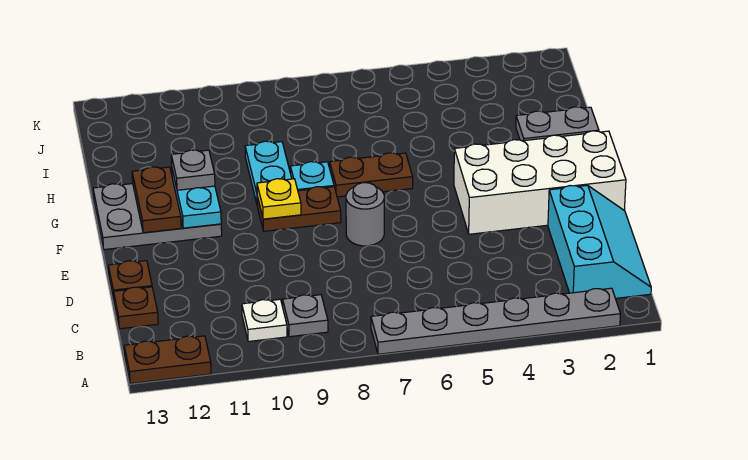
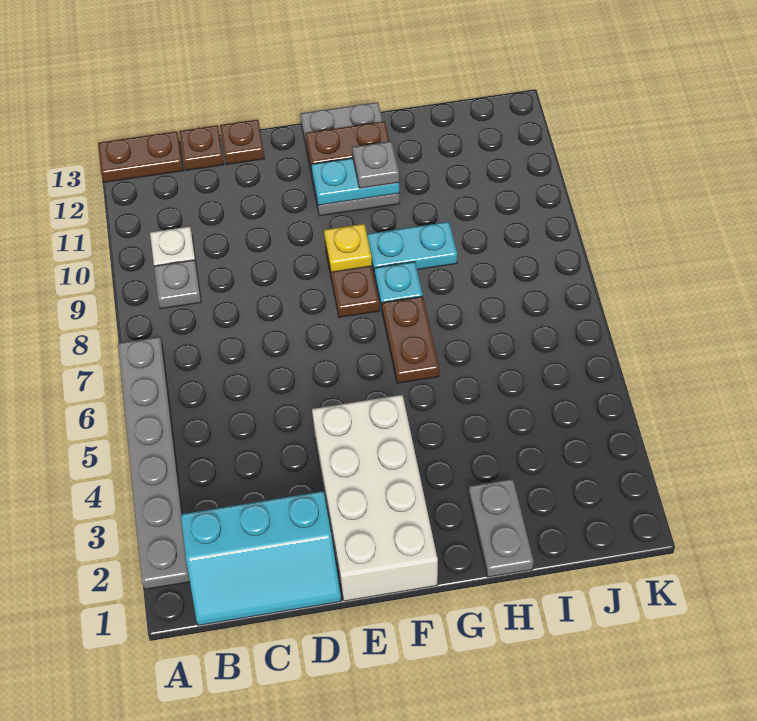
brown plate A12:A13 level 1 -> brown plate A13:B13 level 1
grey round brick E7 level 1 -> none

